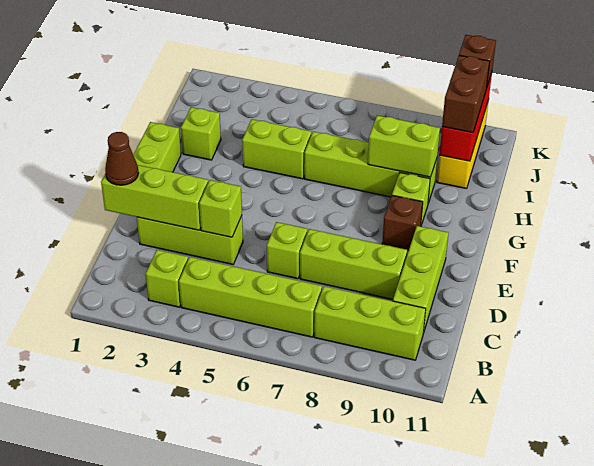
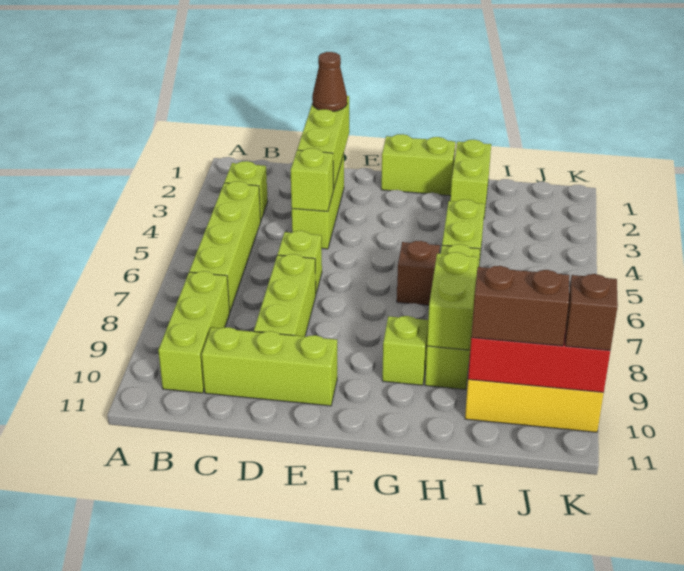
brown brick F9 level 1 -> brown brick G6 level 1
lime brick H2 level 1 -> lime brick H1:H2 level 1

